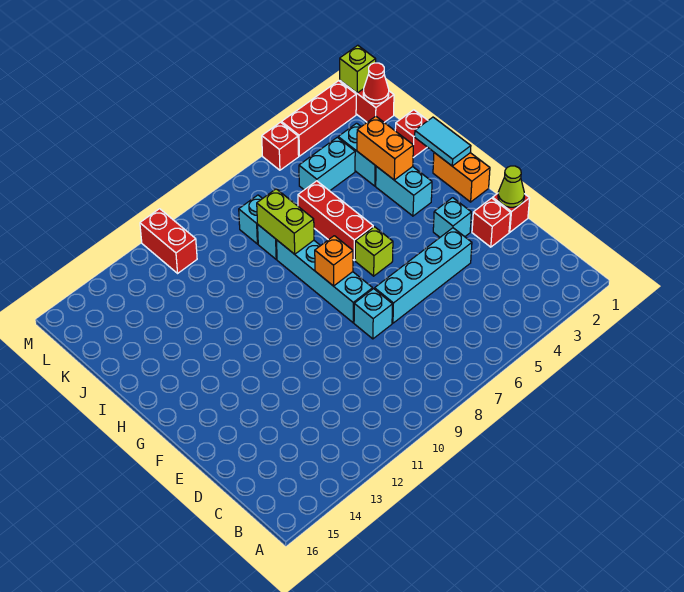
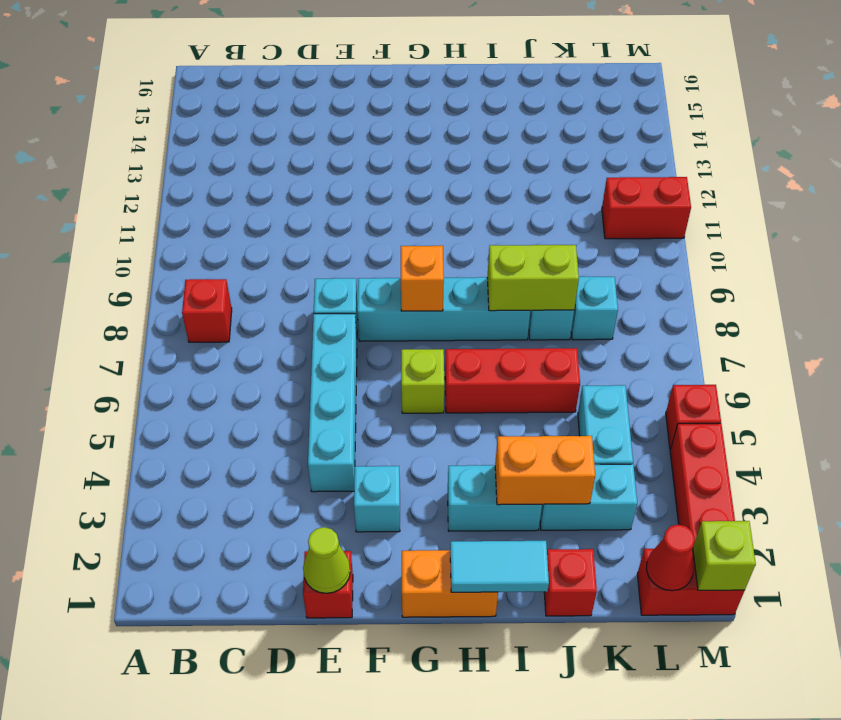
red brick E2 level 1 -> red brick B8 level 1

